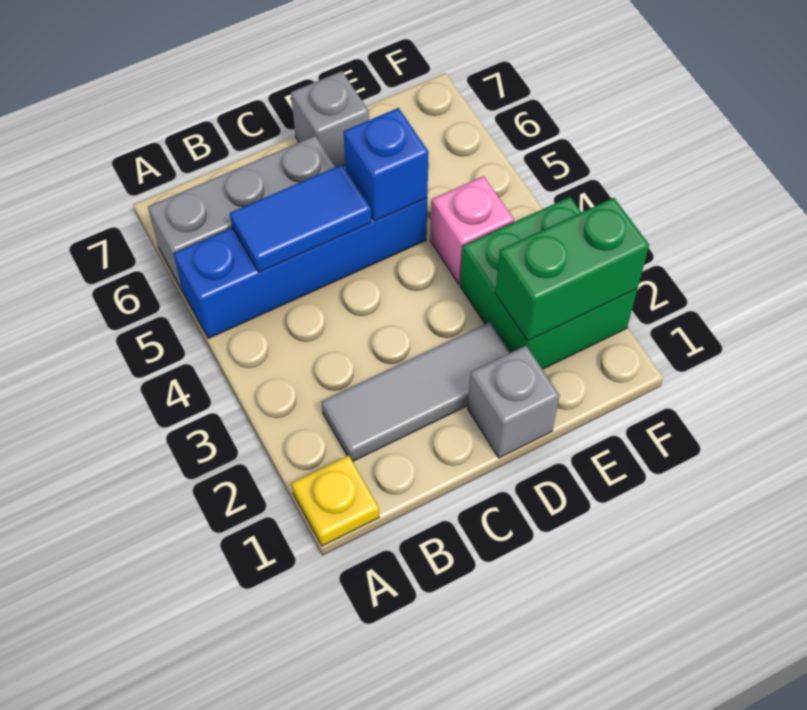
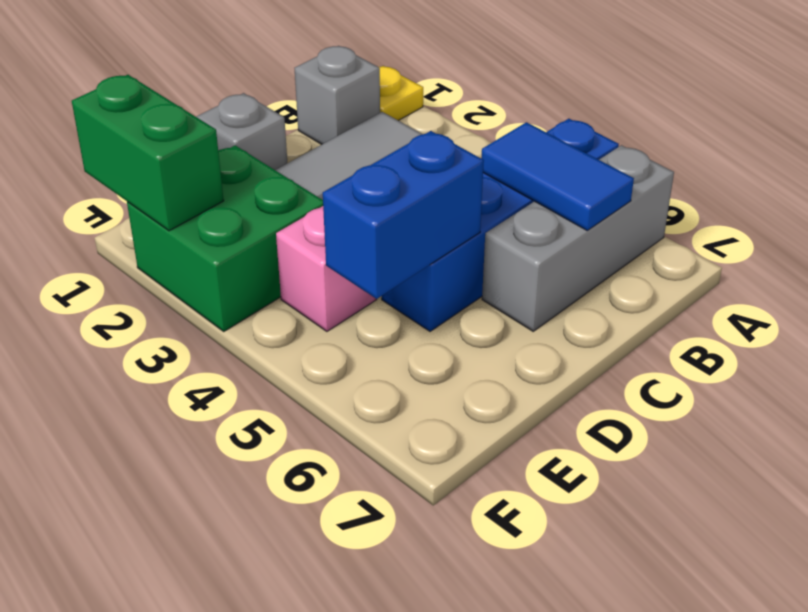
blue tile B5:C5 level 2 -> blue tile B5:B6 level 2
blue brick D5 level 2 -> blue brick D5:E5 level 2
grey brick D7 level 1 -> grey brick B1 level 1
green brick E2:F2 level 2 -> green brick F1:F2 level 2

